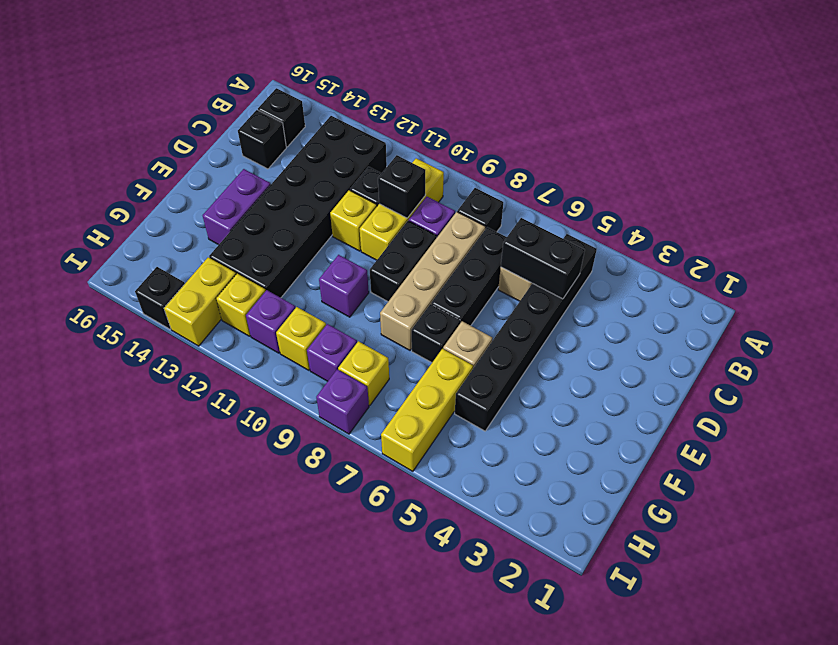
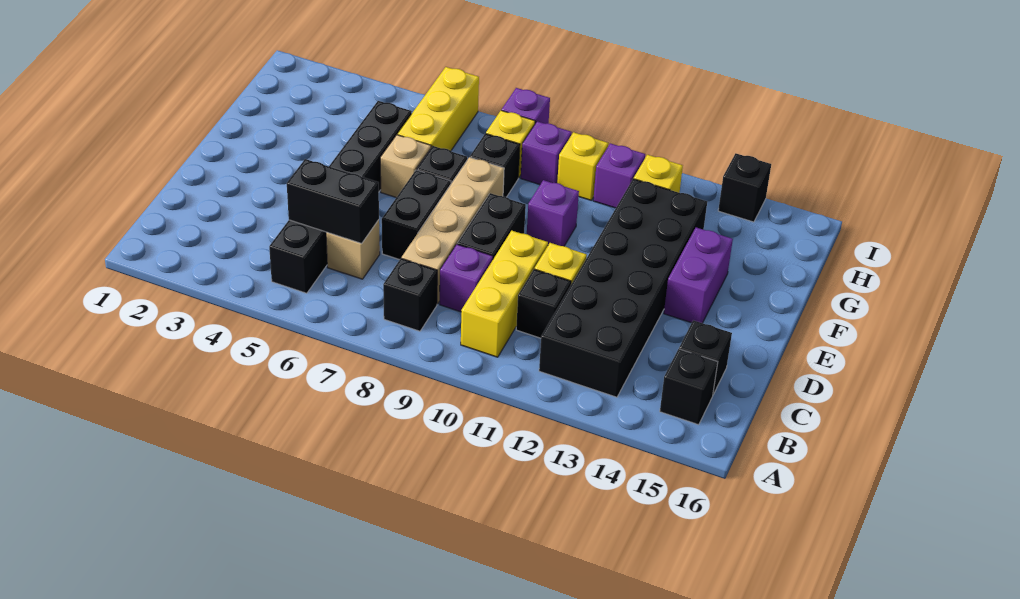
black brick C7:E7 level 1 -> black brick D7:E7 level 1
black brick C10 level 2 -> black brick G8 level 1
yellow brick H13:I13 level 1 -> none

